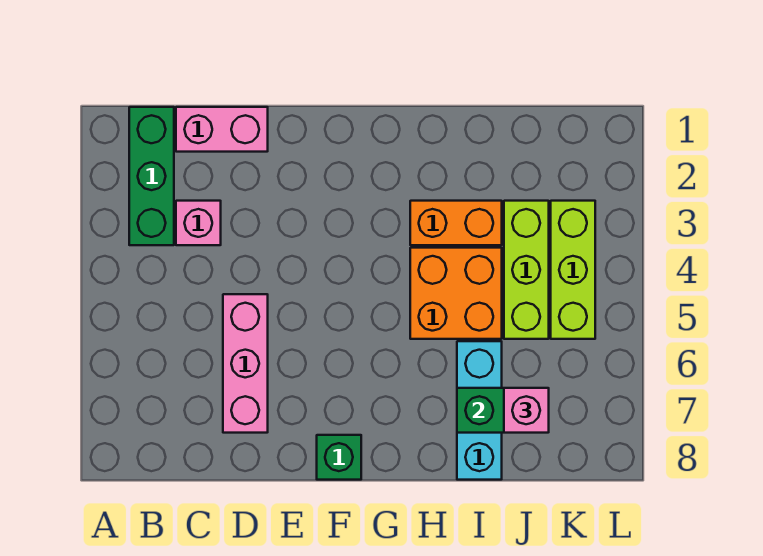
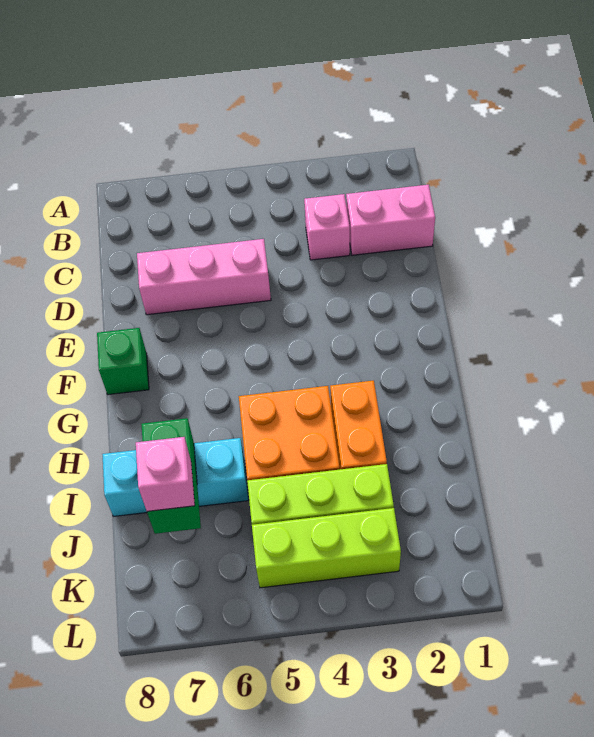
green brick B1:B3 level 1 -> none
pink brick C1:D1 level 1 -> pink brick C1:C2 level 1

